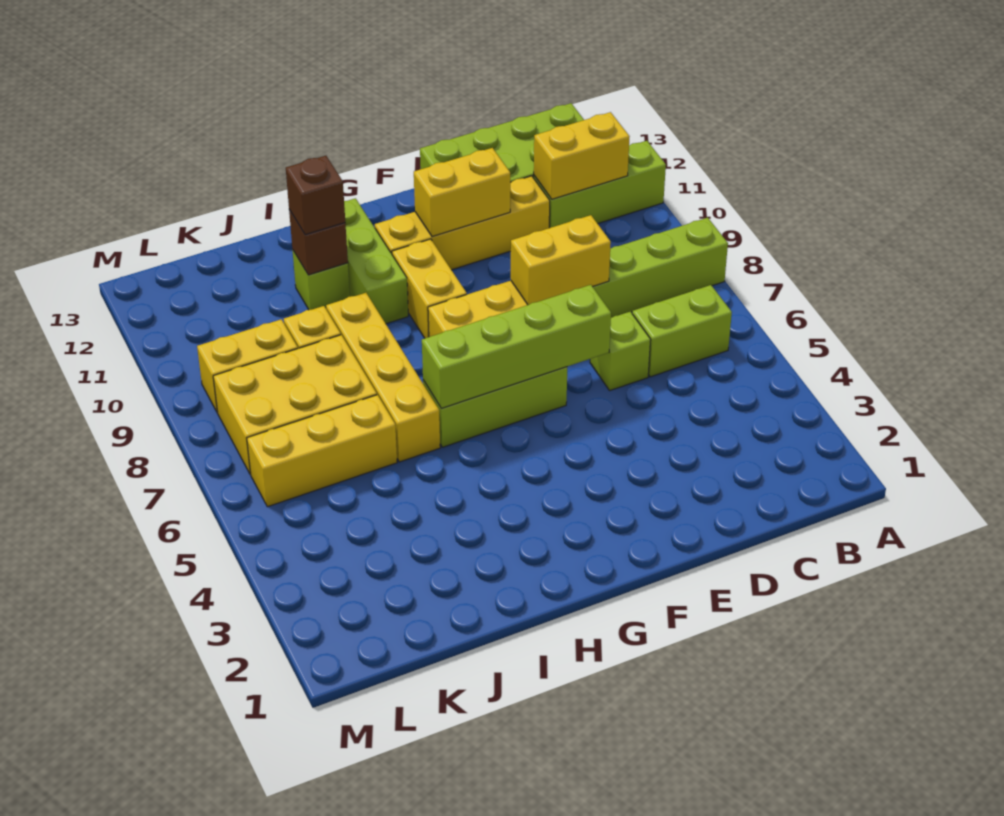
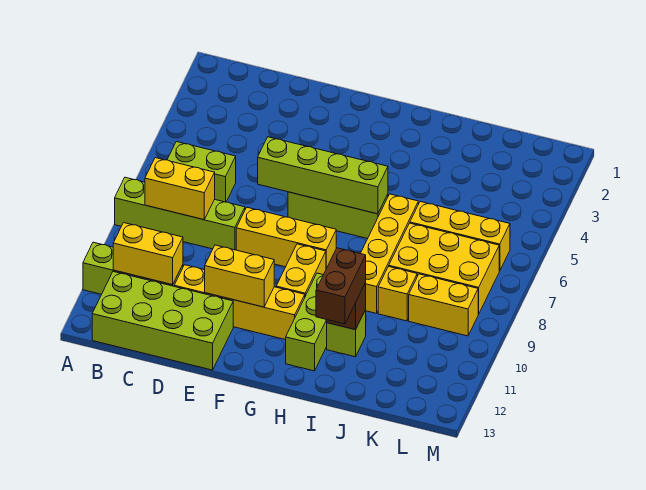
lime brick D6 level 1 -> none
yellow brick D8:E8 level 2 -> yellow brick B8:C8 level 2
brown brick I11 level 3 -> brown brick I11:I12 level 3

